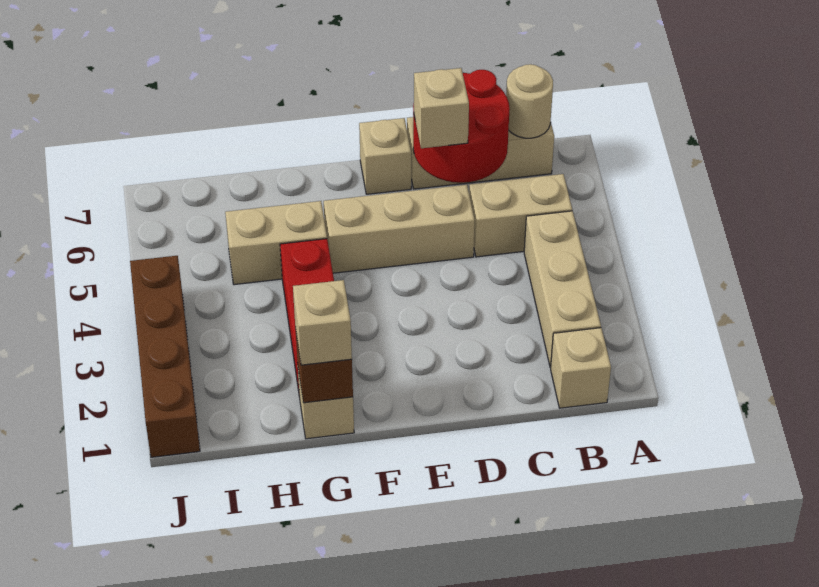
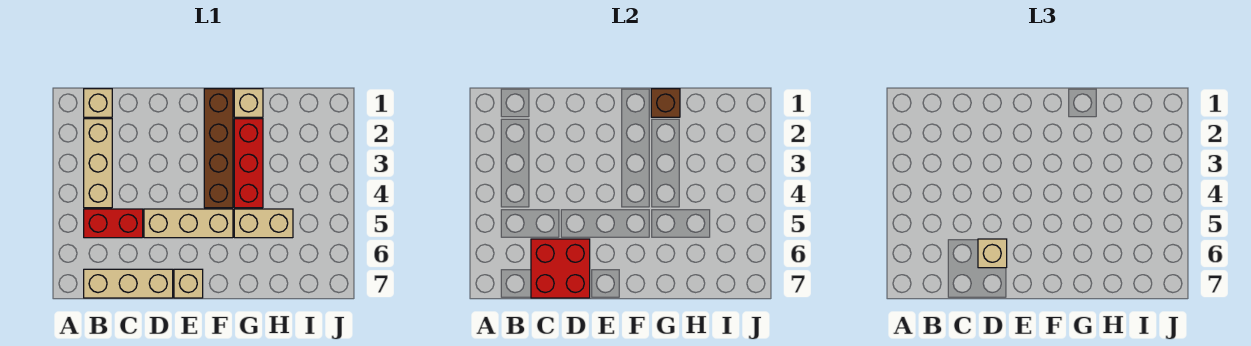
tan brick B5:C5 level 1 -> red brick B5:C5 level 1
tan round brick B7 level 2 -> none
red round brick C6:D7 level 2 -> red brick C6:D7 level 2
tan brick G1 level 3 -> none
brown brick J1:J4 level 1 -> brown brick F1:F4 level 1

